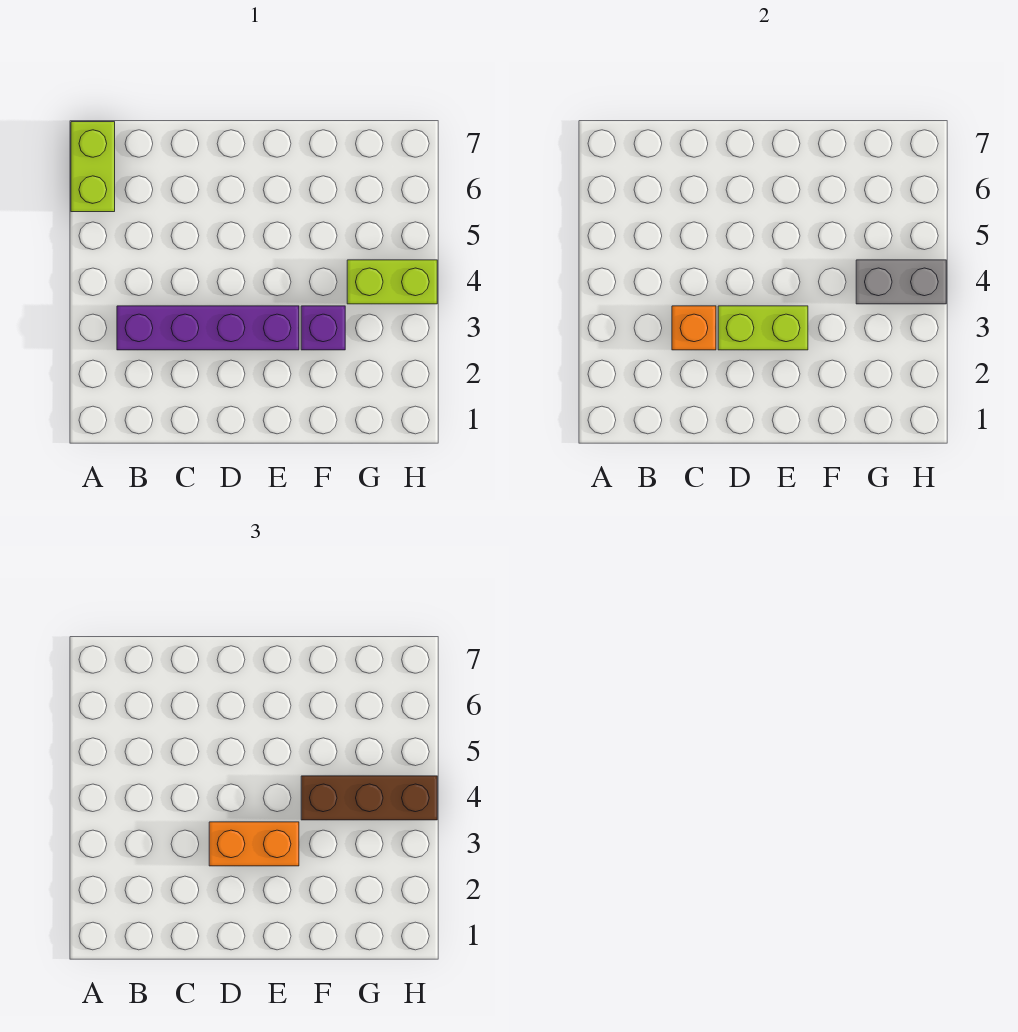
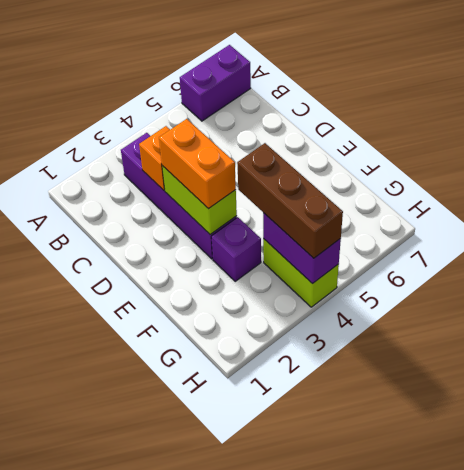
lime brick A6:A7 level 1 -> purple brick A6:A7 level 1
grey brick G4:H4 level 2 -> purple brick G4:H4 level 2

